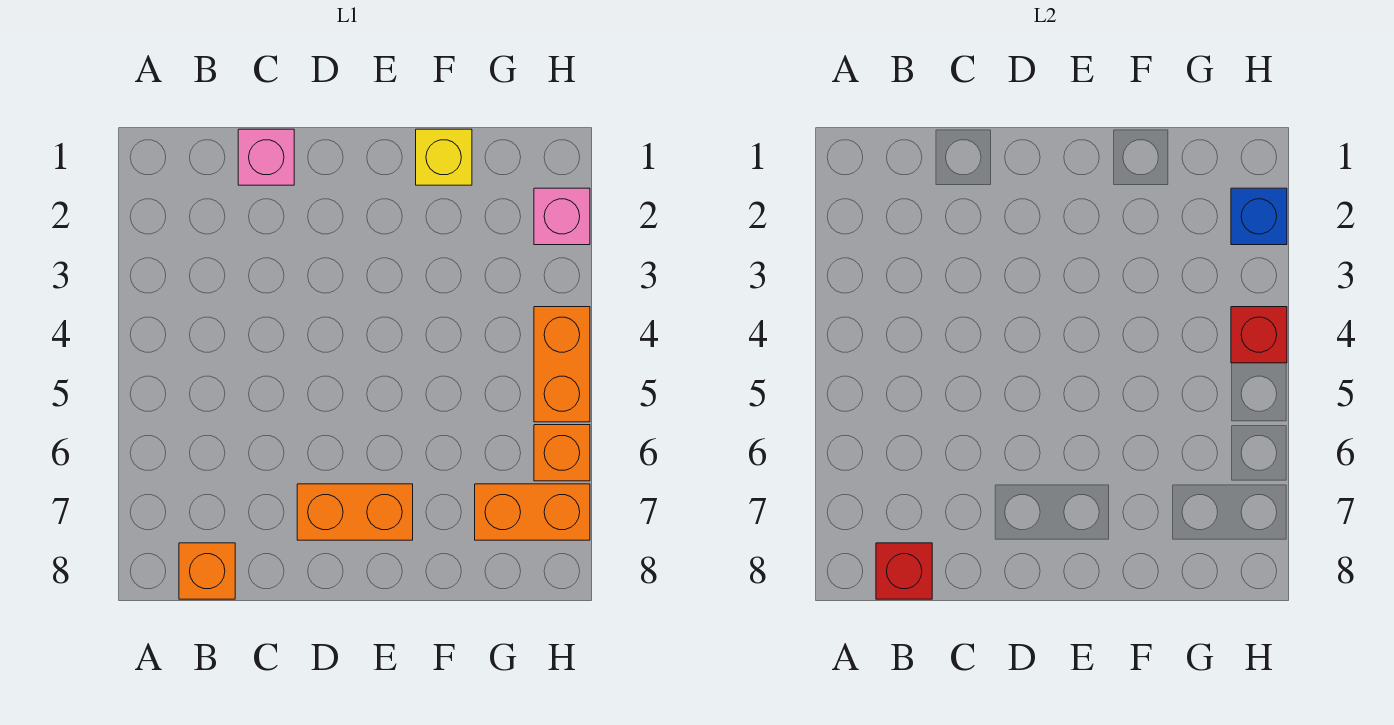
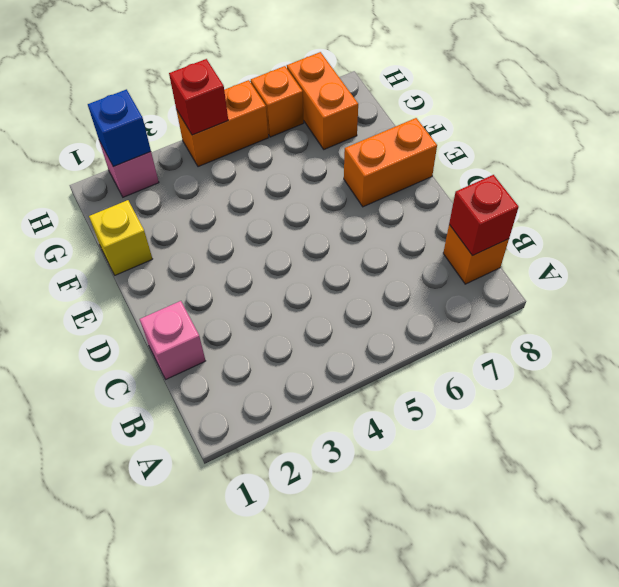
orange brick D7:E7 level 1 -> orange brick E7:E8 level 1

